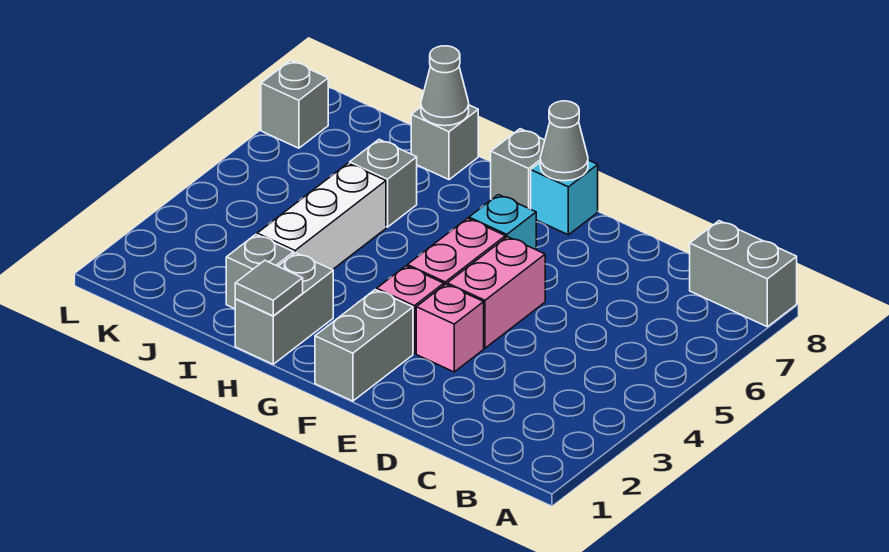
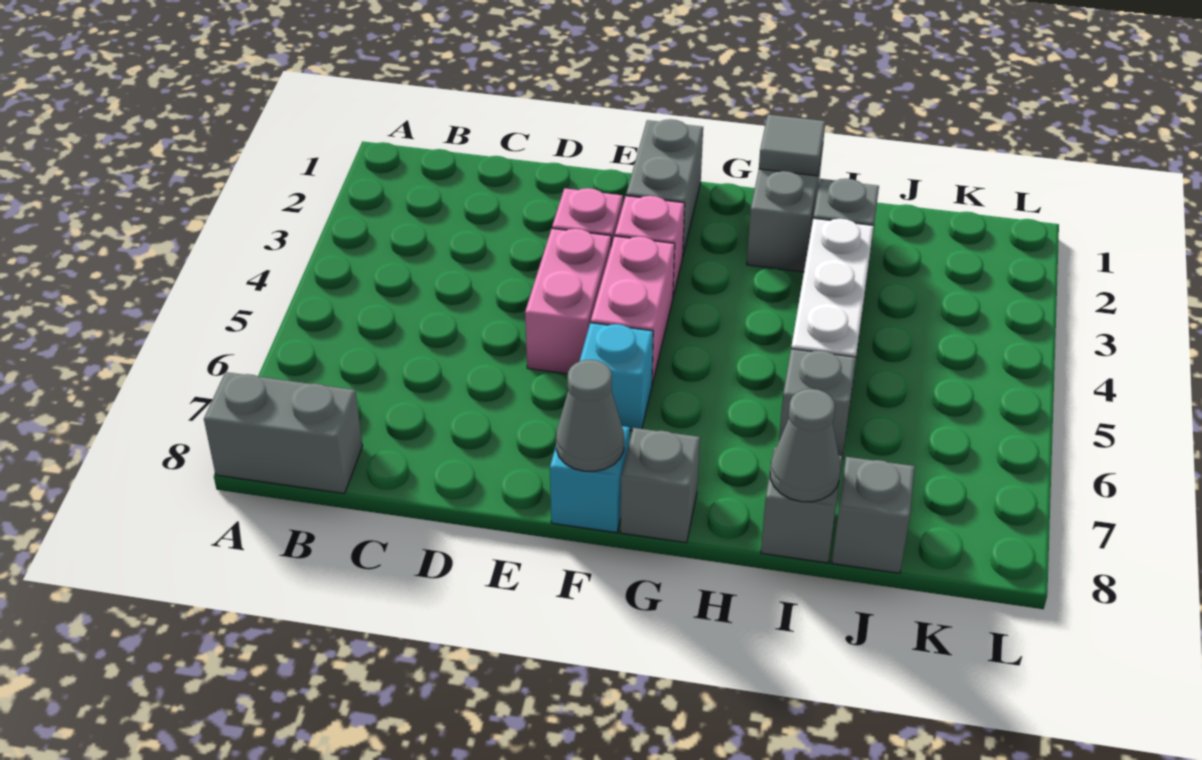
grey brick L7 level 1 -> grey brick J8 level 1

